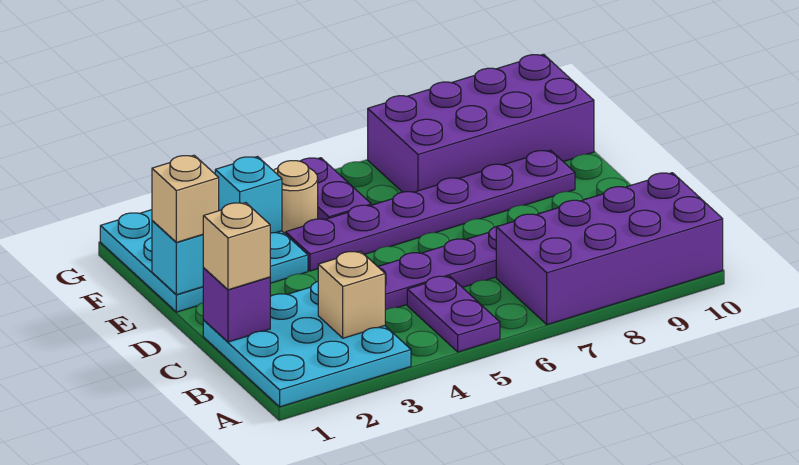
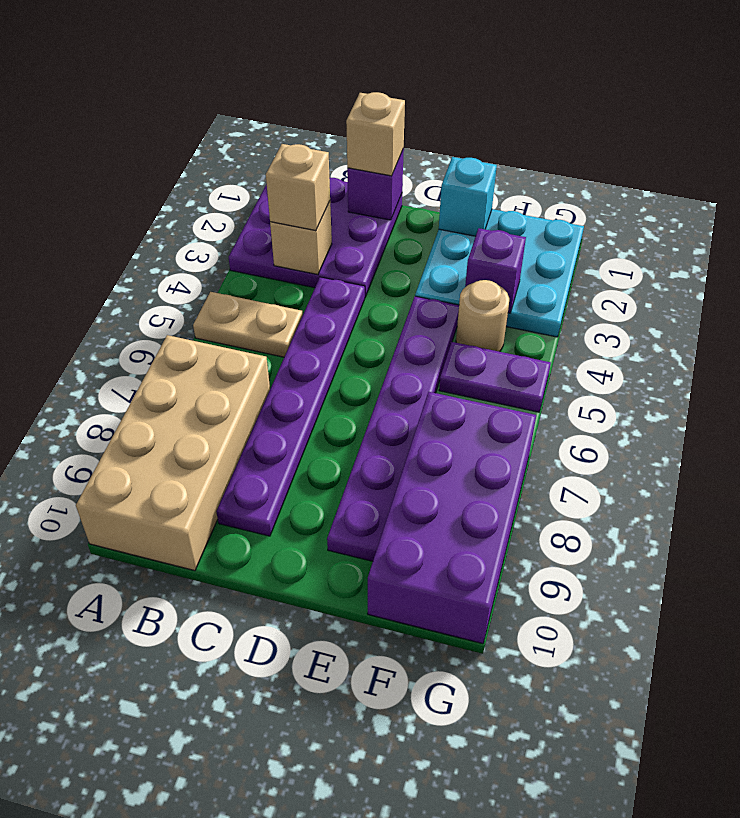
cyan plate A1:C3 level 1 -> purple plate A1:C3 level 1
purple plate A5:B5 level 1 -> tan plate A5:B5 level 1
purple brick A7:B10 level 1 -> tan brick A7:B10 level 1
tan brick E1 level 3 -> tan brick B3 level 3
cyan brick F3 level 2 -> purple brick F3 level 2

